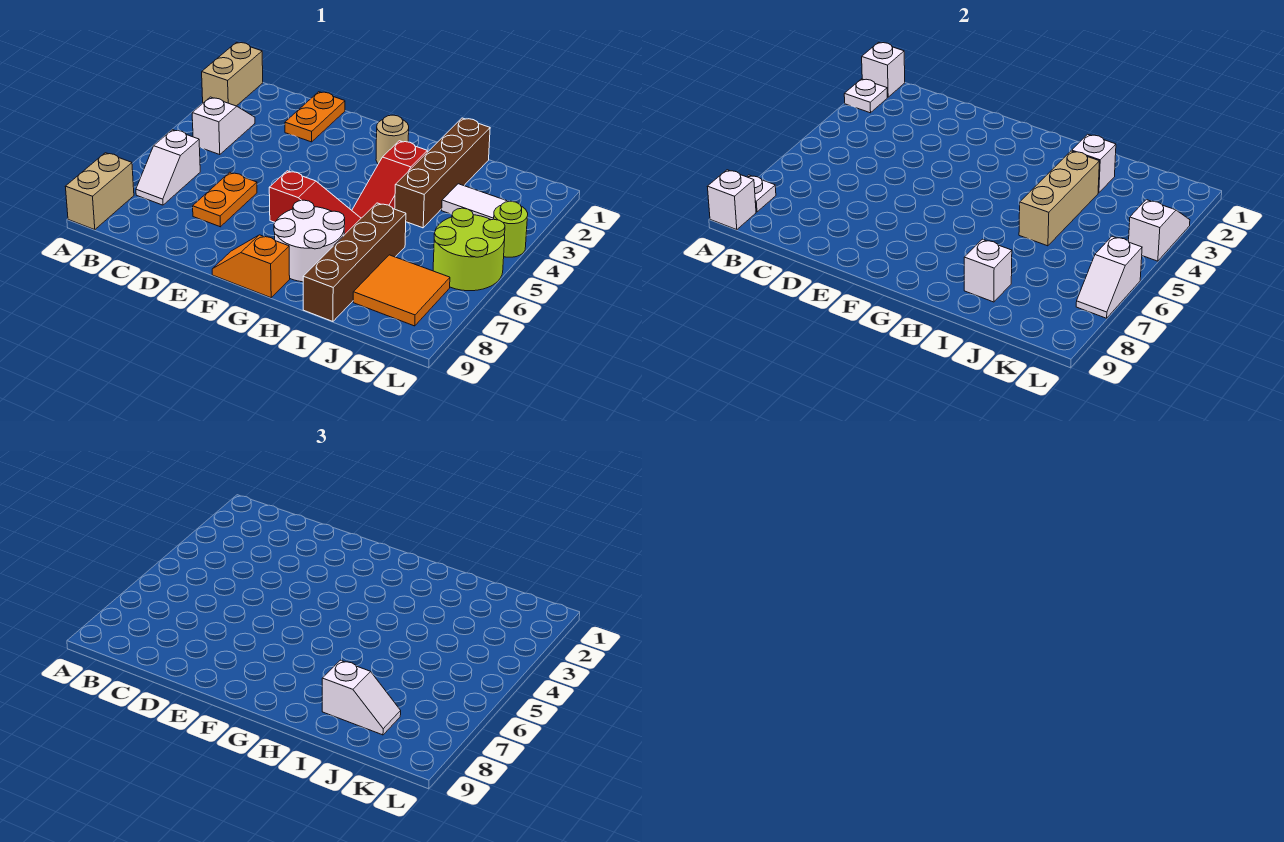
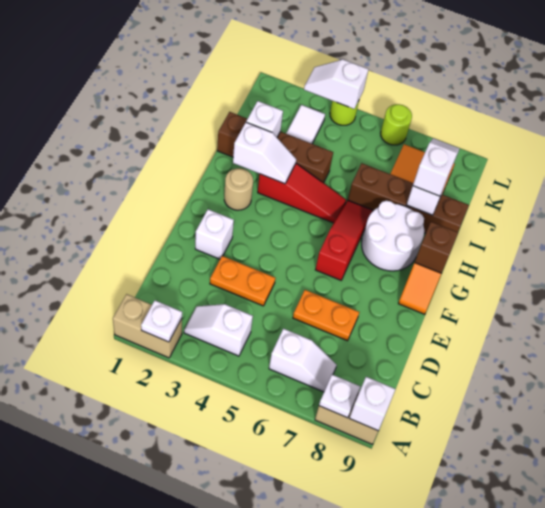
white brick A1 level 2 -> white brick E2 level 1
orange plate D1:D2 level 1 -> orange plate D3:D4 level 1
none -> brown brick G9 level 2
tan brick I3:I5 level 2 -> none
lime round brick K5:L6 level 1 -> lime round brick L6 level 1
white slope L6:L7 level 2 top 6 -> white slope H2:H3 level 2 top 2

